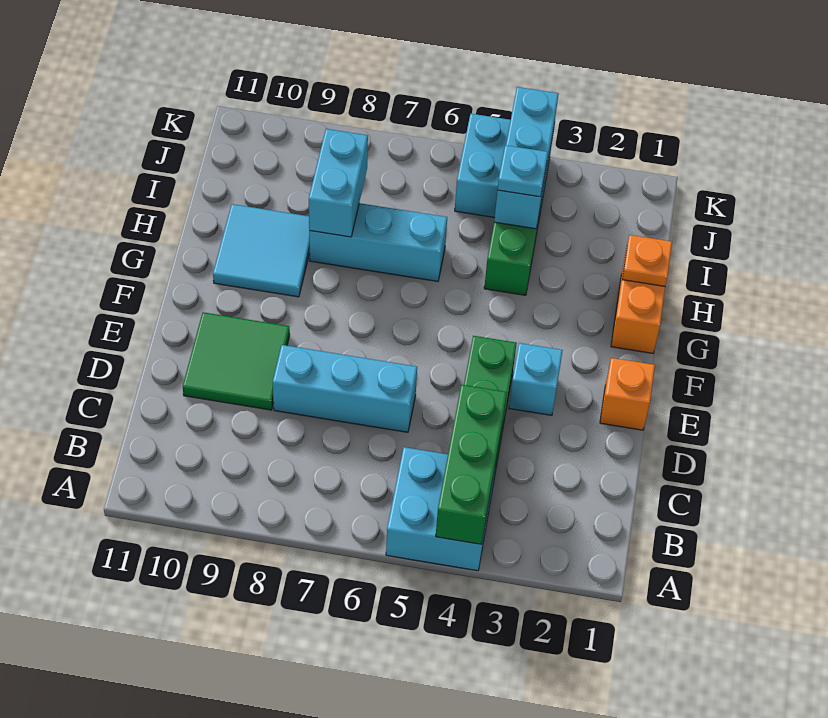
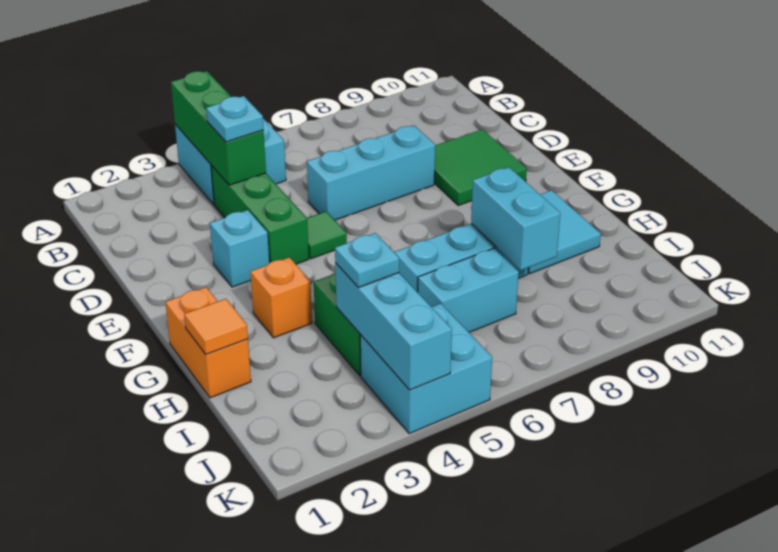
none -> cyan plate C4 level 3
orange brick E1 level 1 -> orange brick G3 level 1
none -> green tile E5 level 1
orange plate H1 level 2 -> orange tile H1 level 2
none -> cyan brick I6:I7 level 1

